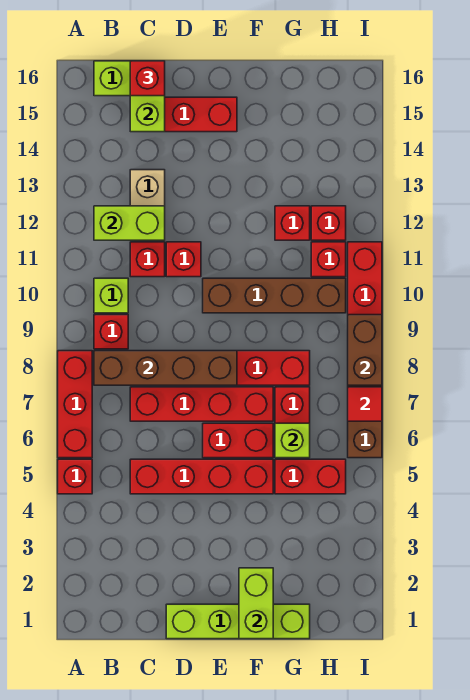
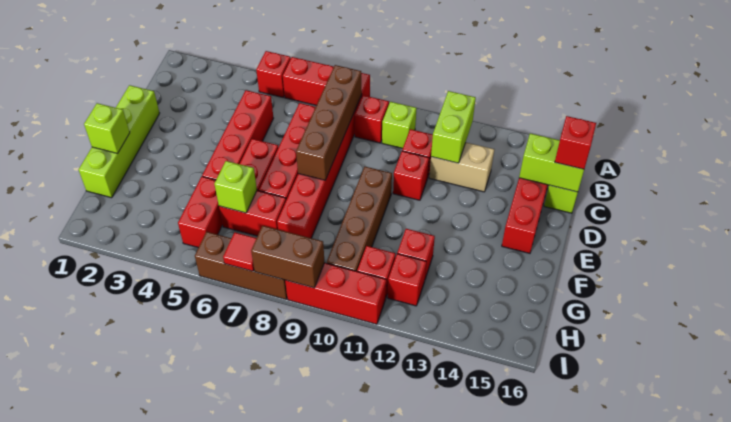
lime brick F1:F2 level 2 -> lime brick F1 level 2

